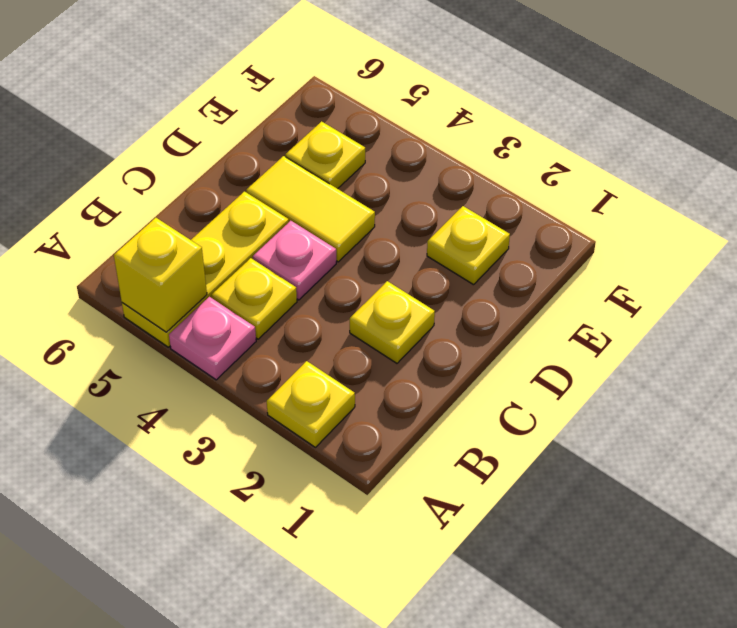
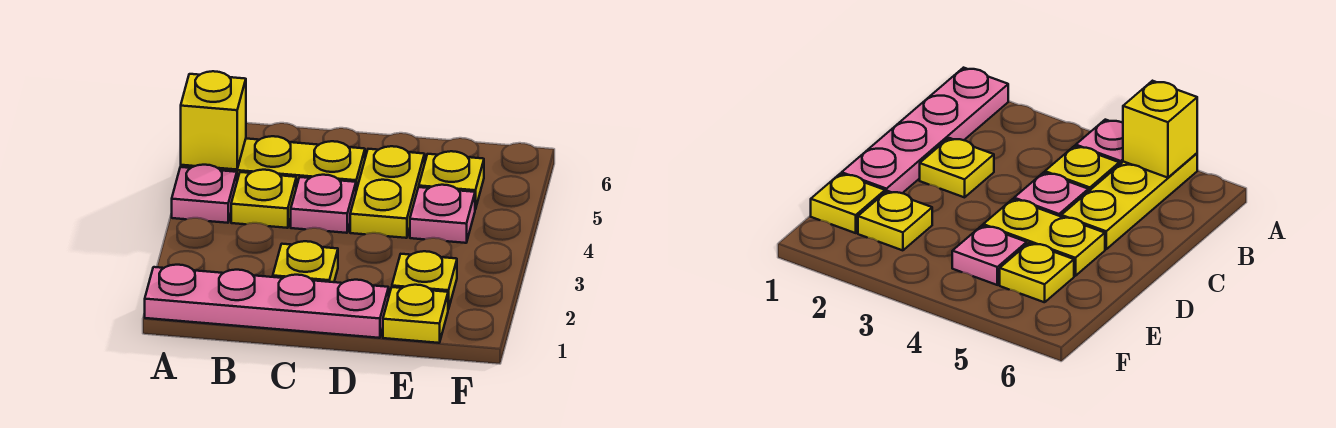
none -> pink plate A1:D1 level 1
yellow plate A2 level 1 -> yellow plate E1 level 1
yellow tile D4:D5 level 1 -> yellow plate D4:D5 level 1
none -> pink plate E4 level 1

